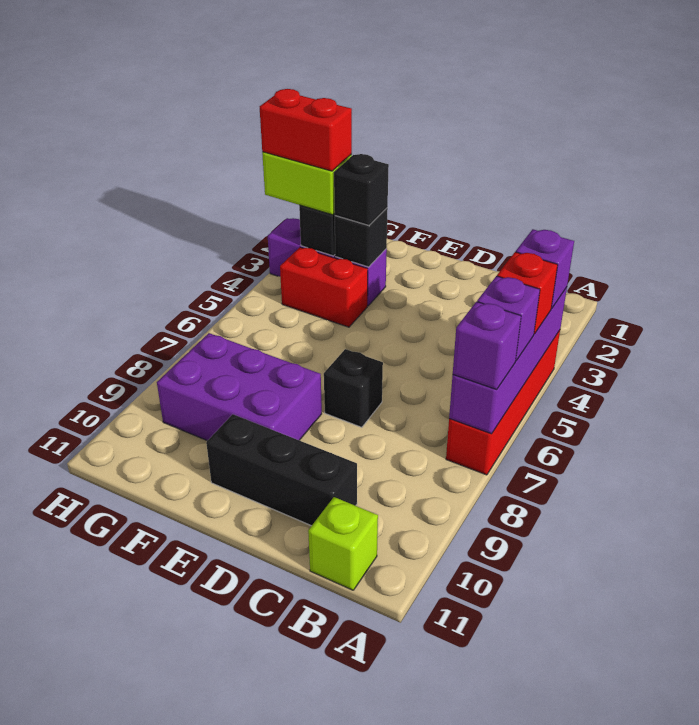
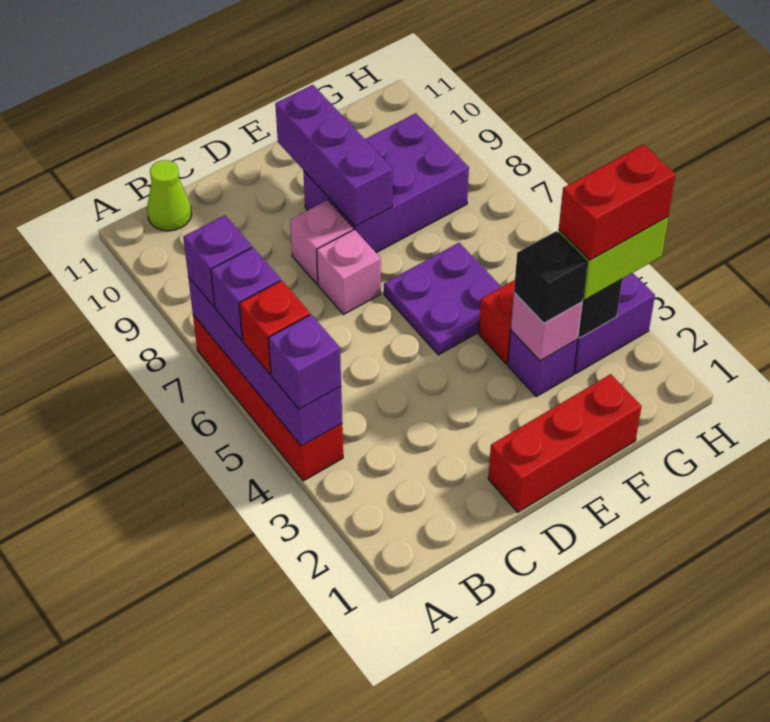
lime brick B11 level 1 -> lime cone B11 level 1
black brick C10:E10 level 1 -> none
none -> red brick D1:F1 level 1
black brick D7 level 1 -> pink brick D7 level 1
none -> pink brick D8 level 1
none -> purple plate E5:F6 level 1
none -> purple brick E8:E10 level 2
black brick F3 level 2 -> pink brick F3 level 2

